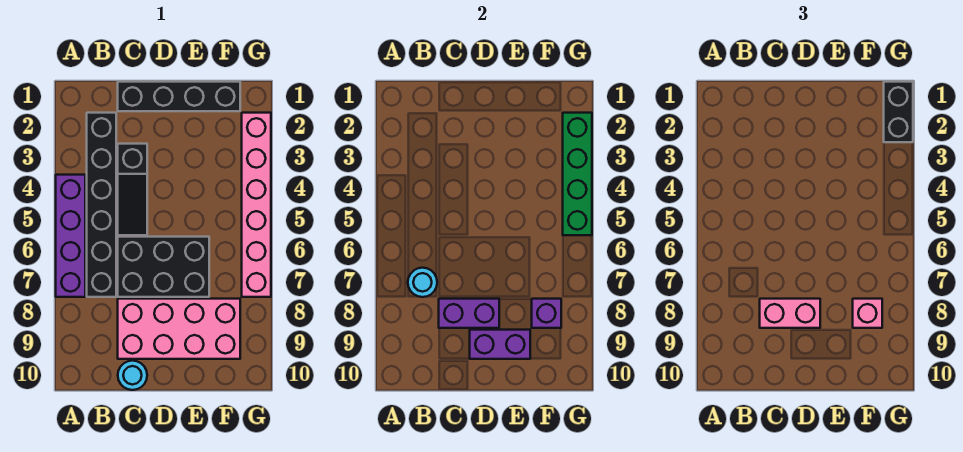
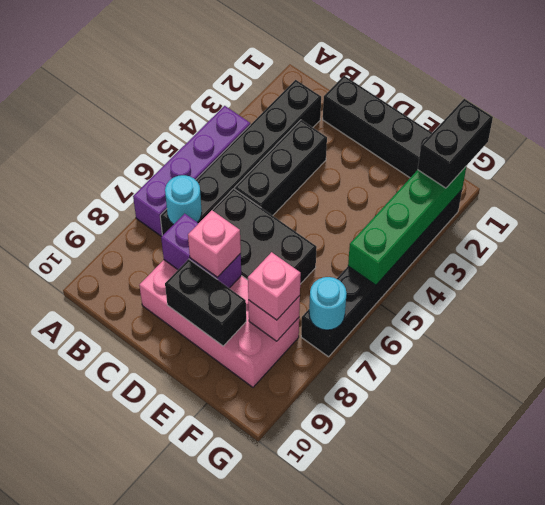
black slope C3:C5 level 1 top 3 -> black brick C3:C5 level 1
pink brick C8:D8 level 3 -> pink brick D8 level 3
cyan round brick C10 level 1 -> cyan round brick G7 level 2
purple brick D9:E9 level 2 -> black brick D9:E9 level 2
purple brick F8 level 2 -> pink brick F8 level 2
pink brick G2:G7 level 1 -> black brick G2:G7 level 1

